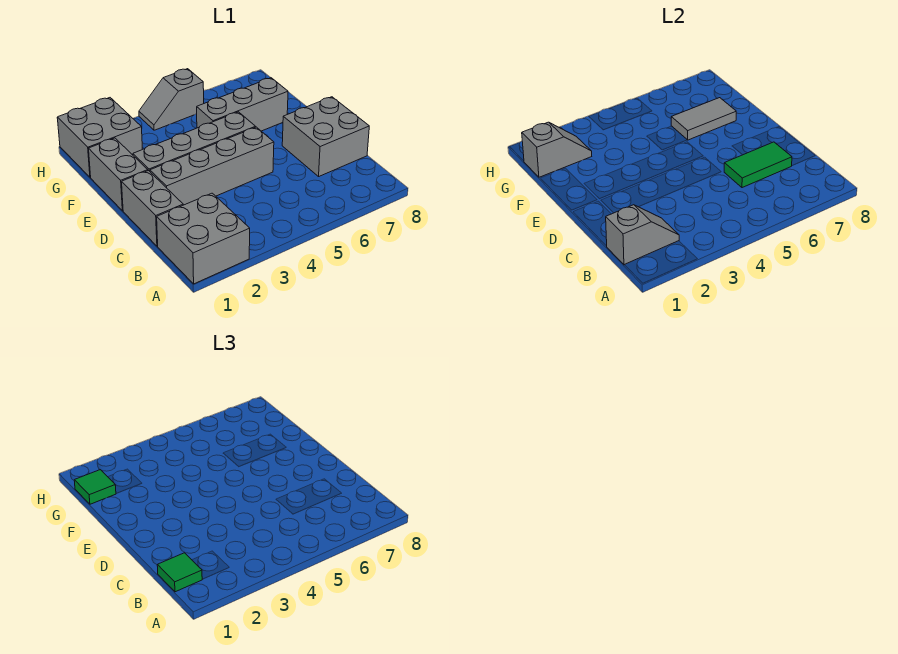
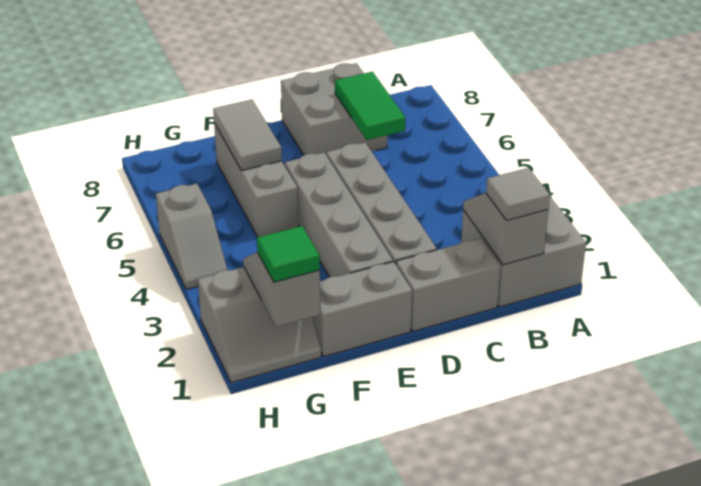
green tile B1 level 3 -> grey tile B1 level 3
grey brick G1:H2 level 1 -> grey slope G1:H2 level 1 top 2

